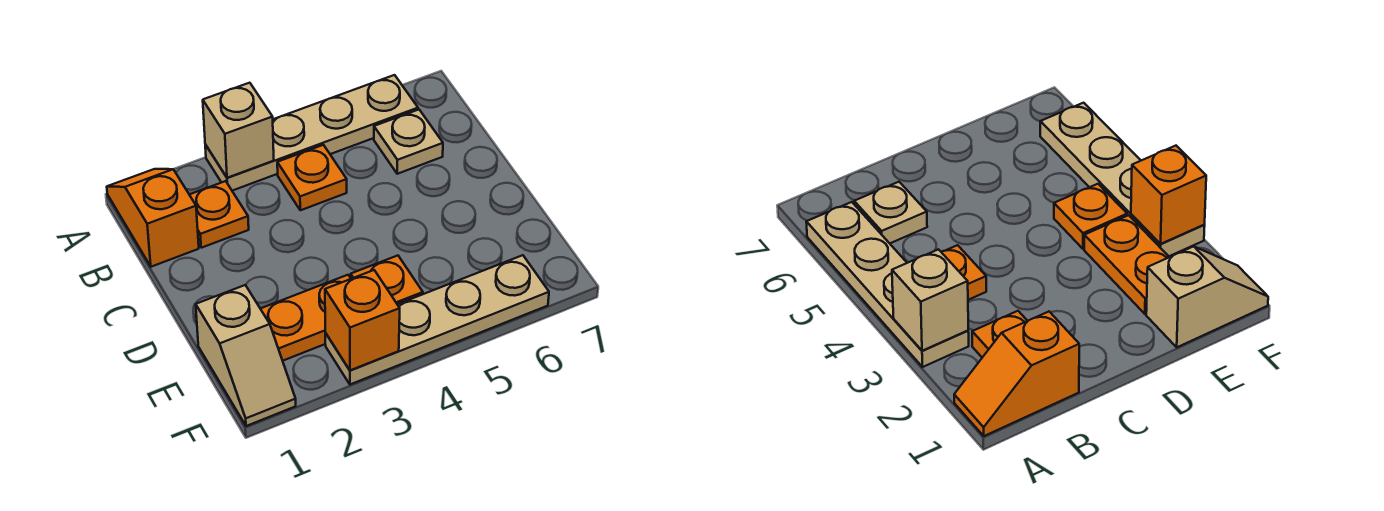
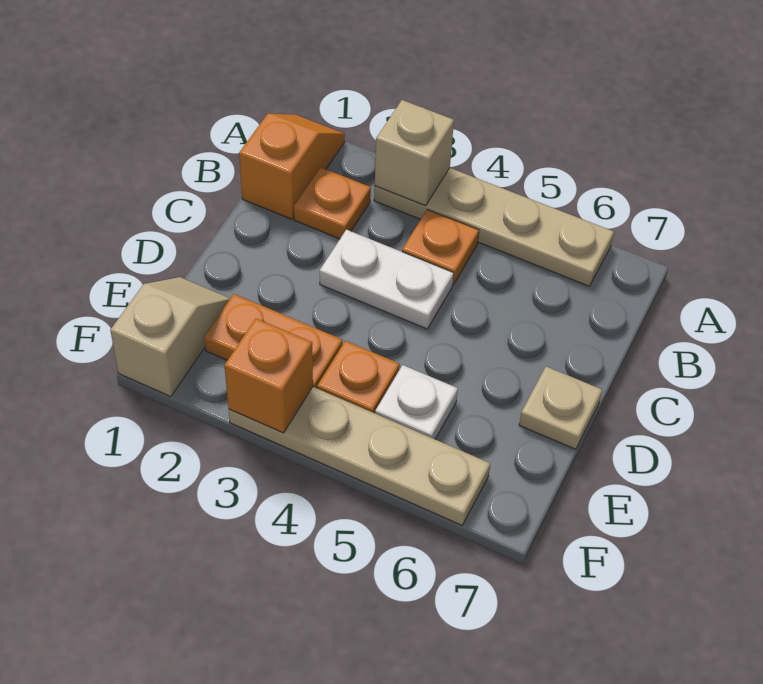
tan plate B6 level 1 -> tan plate D7 level 1
none -> white plate C3:C4 level 1
tan slope E1:F1 level 1 top E -> tan slope E1:F1 level 1 top F
none -> white plate E5 level 1

